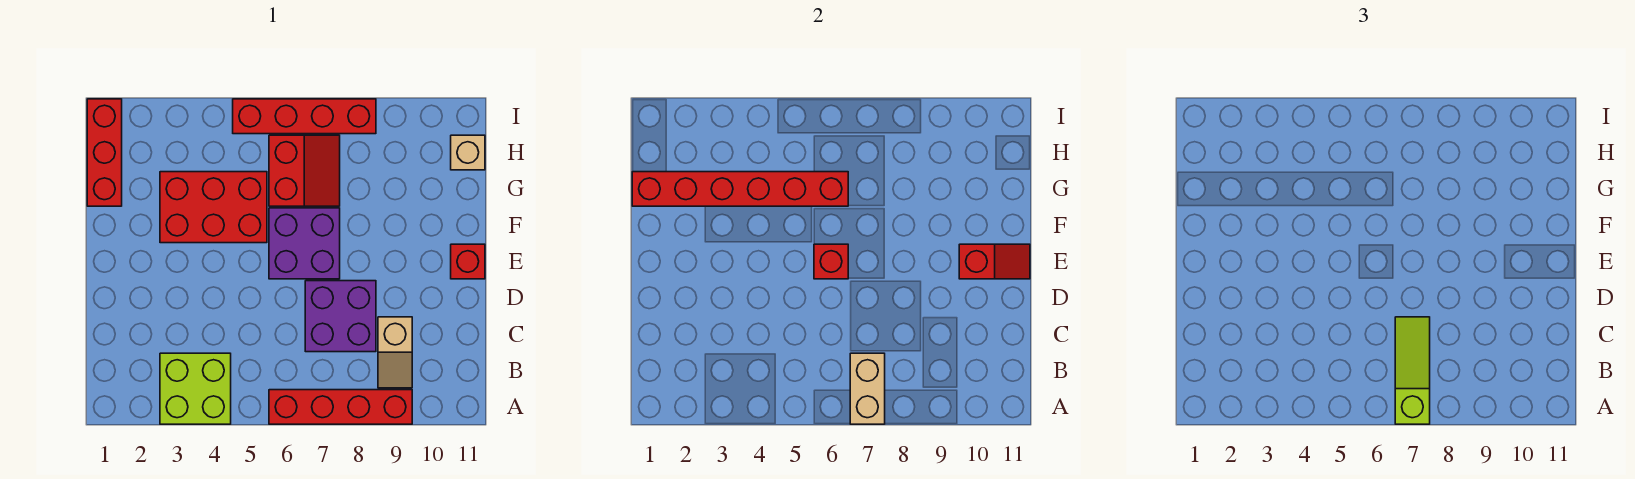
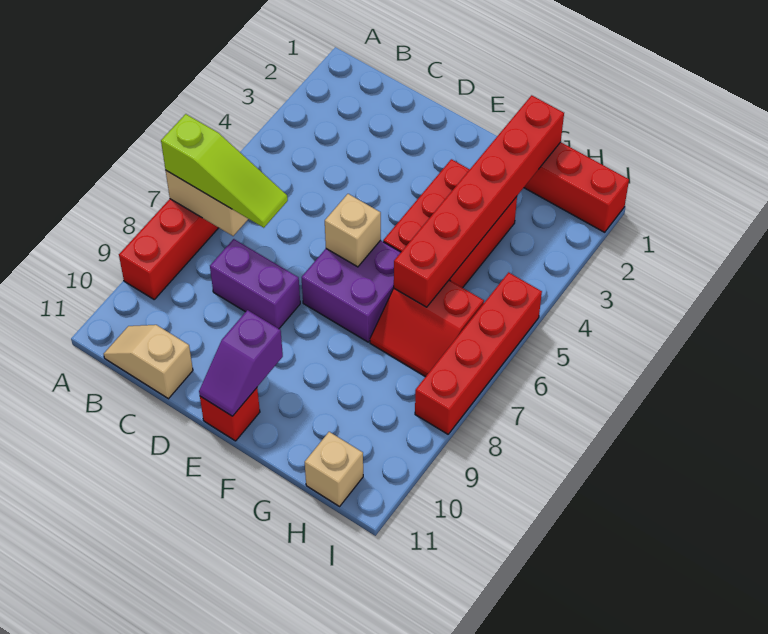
lime brick A3:B4 level 1 -> none
tan slope B9:C9 level 1 top C -> tan slope B11:C11 level 1 top C
purple brick C7:D8 level 1 -> purple brick C8:D8 level 1
red brick E6 level 2 -> tan brick E6 level 2
red slope E10:E11 level 2 top 10 -> purple slope E10:E11 level 2 top 10

